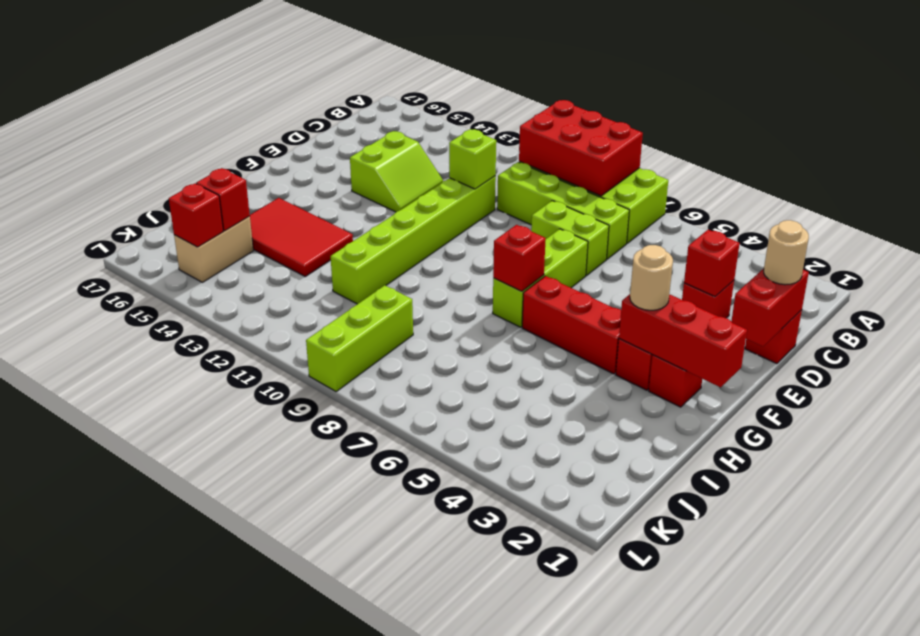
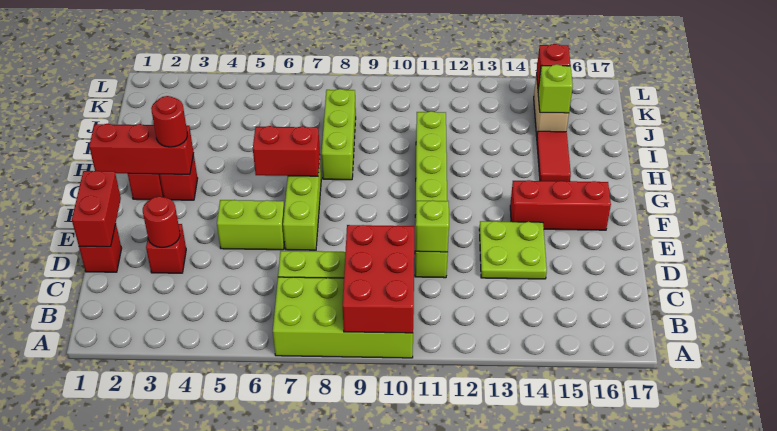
red brick A8:B10 level 2 -> red brick A9:C10 level 2
tan round brick D1 level 3 -> none
red brick D3 level 2 -> red round brick D3 level 2
lime brick D7:D8 level 1 -> lime brick E5:E6 level 1
lime slope D13:E14 level 1 top 14 -> lime plate D13:E14 level 1
tan round brick G3 level 3 -> red round brick G3 level 3
red brick G4:G6 level 1 -> red brick F14:F16 level 1
red brick G7 level 2 -> red brick G6:G7 level 2
red tile H13:I15 level 1 -> red tile H15:I15 level 1
lime brick J9:L9 level 1 -> lime brick H8:J8 level 1
red brick J15 level 2 -> lime brick J15 level 2

